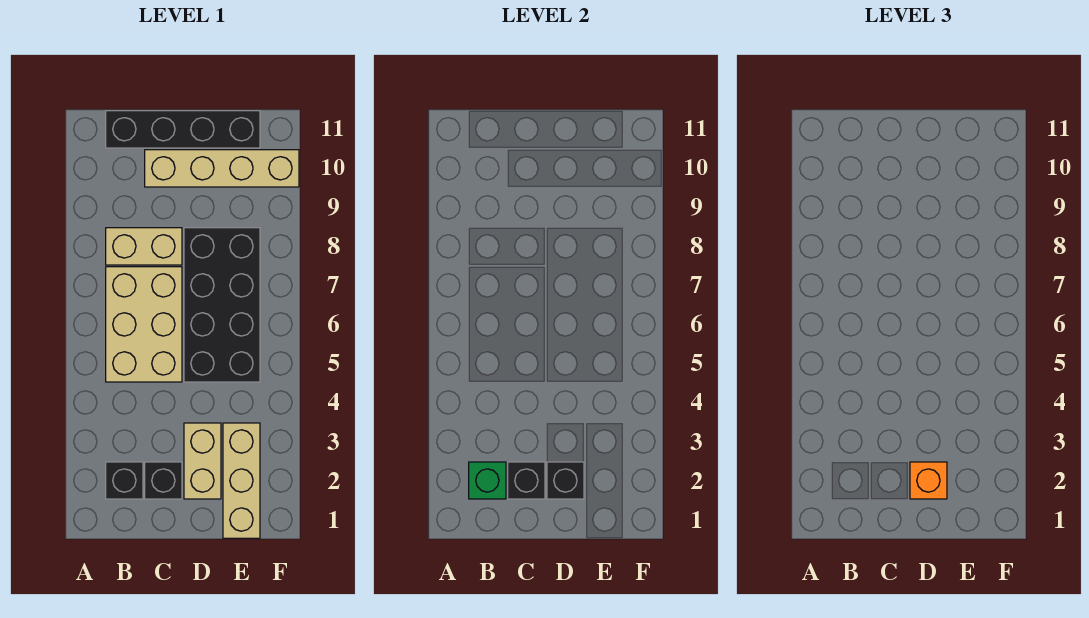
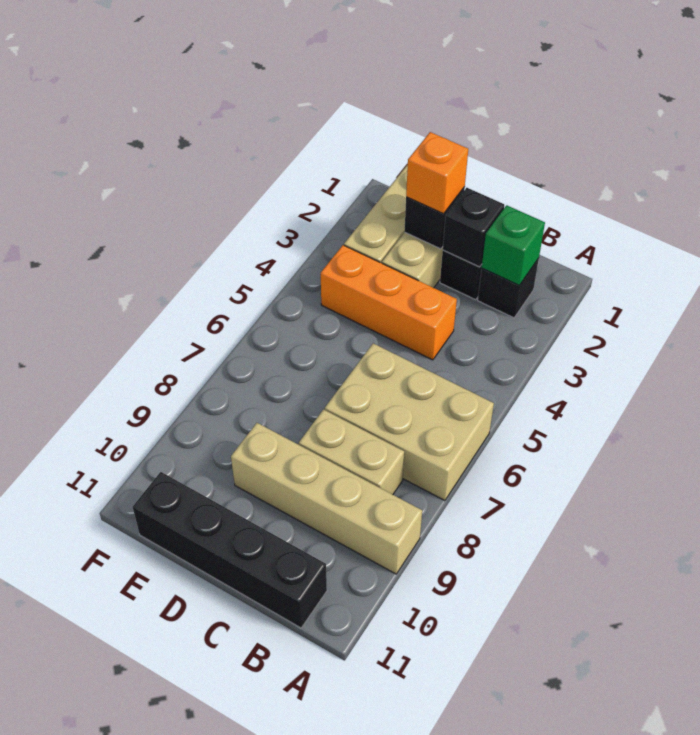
tan brick B5:C7 level 1 -> tan brick A6:C7 level 1
none -> orange brick C4:E4 level 1
tan brick C10:F10 level 1 -> tan brick A9:D9 level 1
black brick D5:E8 level 1 -> none

